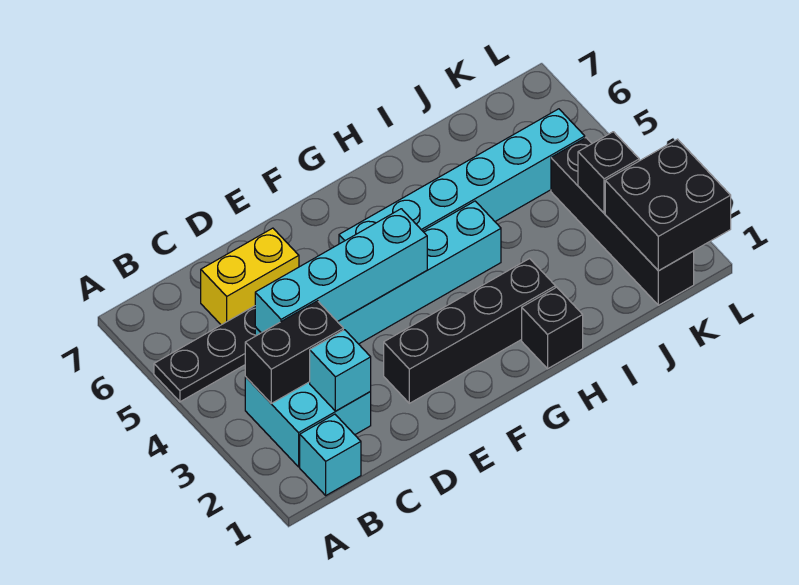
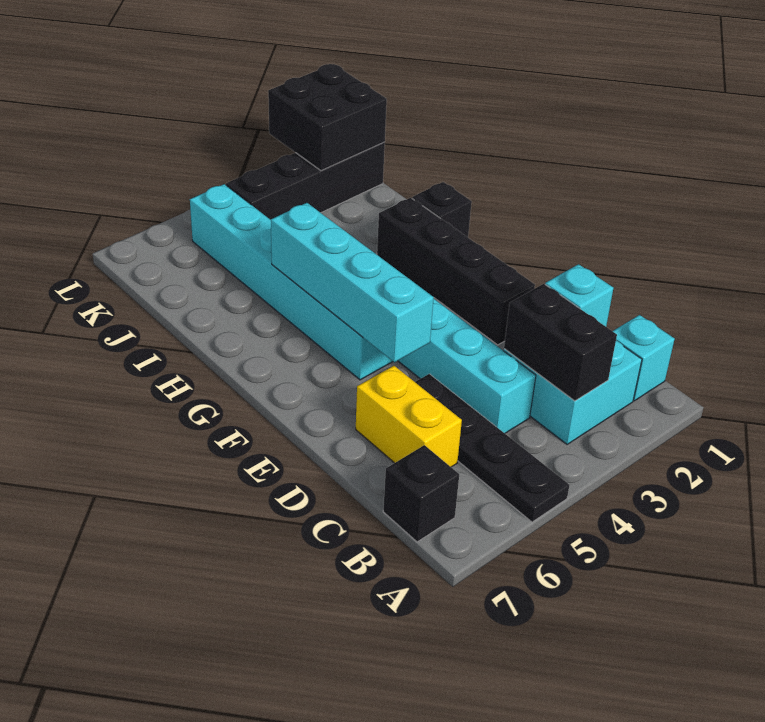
cyan brick C4:F4 level 2 -> cyan brick E5:H5 level 2
black brick K3 level 2 -> black brick B7 level 1

